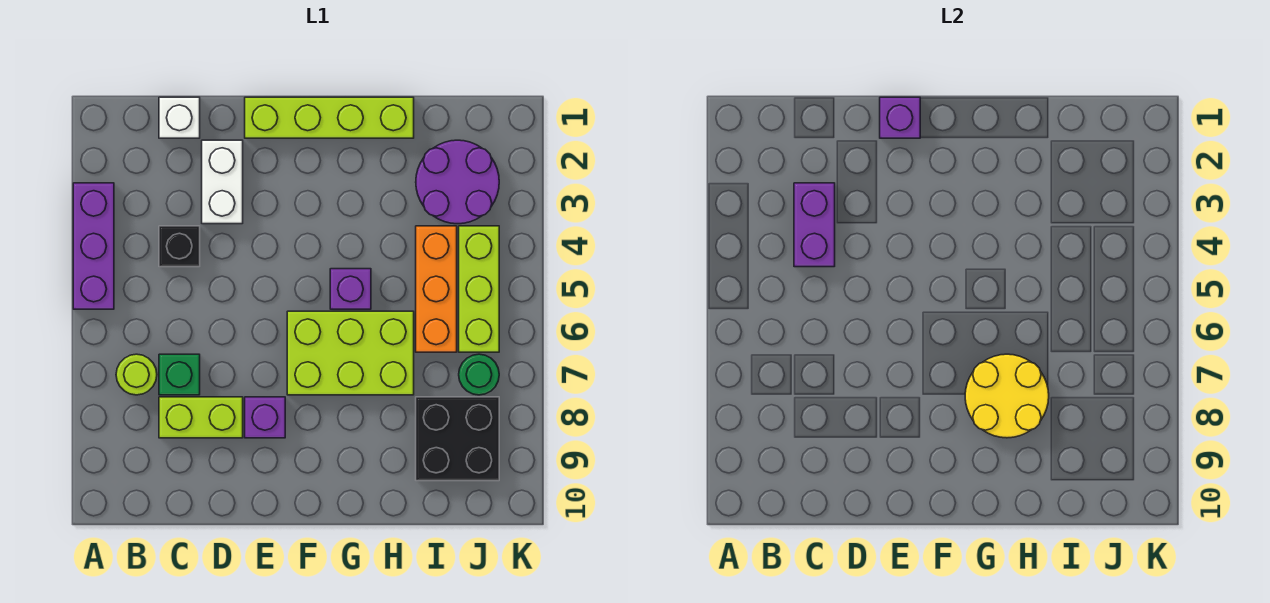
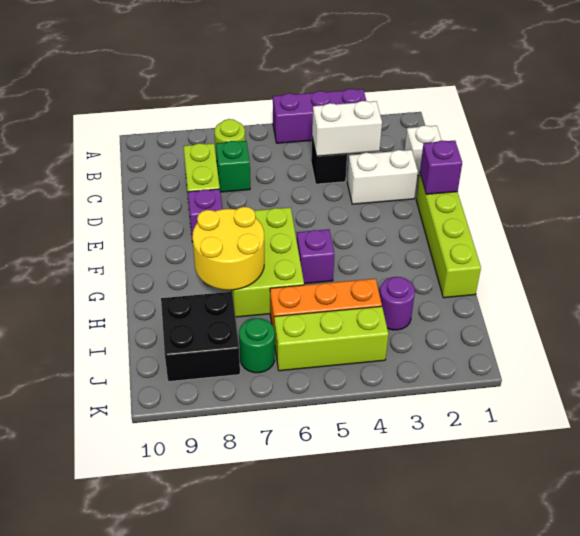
purple brick C3:C4 level 2 -> white brick C3:C4 level 2
purple round brick I2:J3 level 1 -> purple round brick I3 level 1

